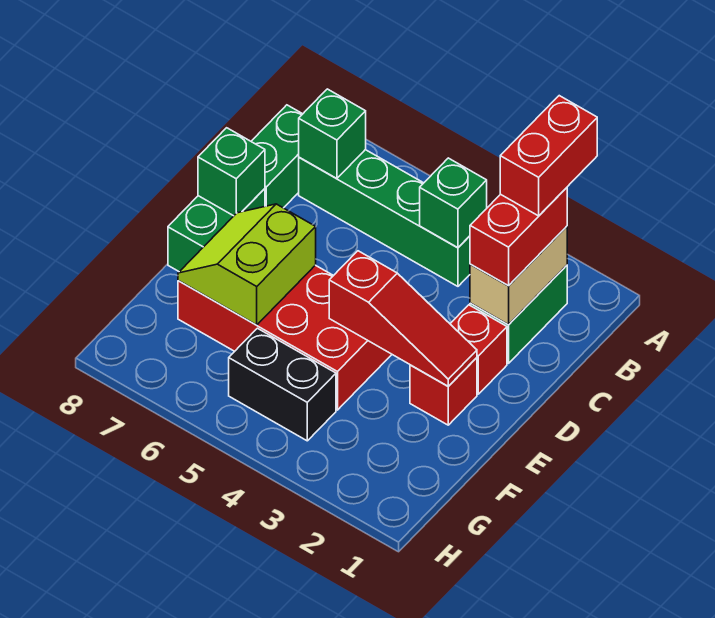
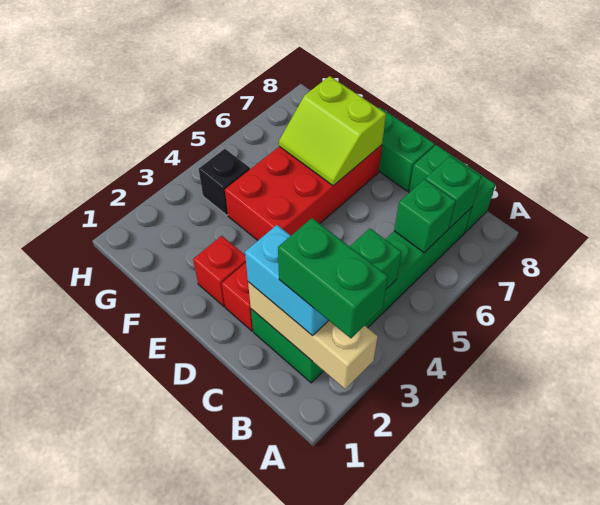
red brick A2:B2 level 4 -> green brick A2:B2 level 4
tan brick B2:C2 level 2 -> tan brick A2:C2 level 2
red brick B2:C2 level 3 -> cyan brick B2:C2 level 3
green brick D8 level 2 -> green brick B6 level 2
red slope E2:E4 level 2 top 4 -> none
lime slope E6:F7 level 2 top 6 -> lime slope E6:F7 level 2 top 7
black brick G4:G5 level 1 -> black brick G4 level 1

